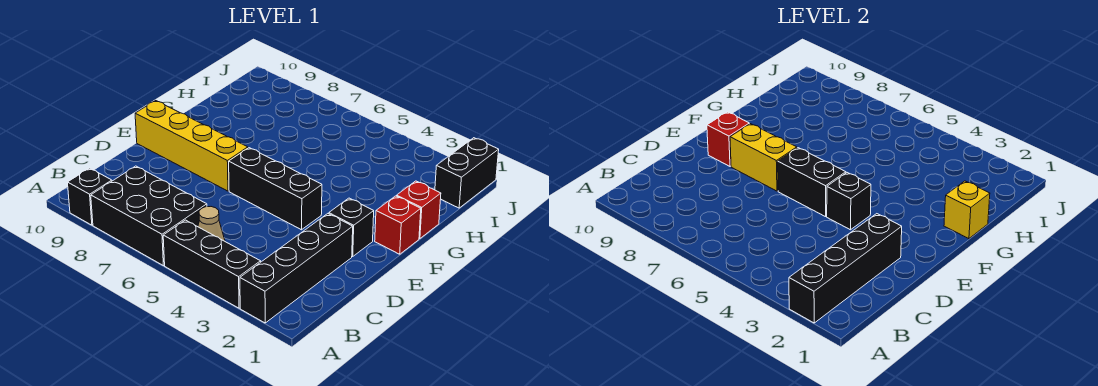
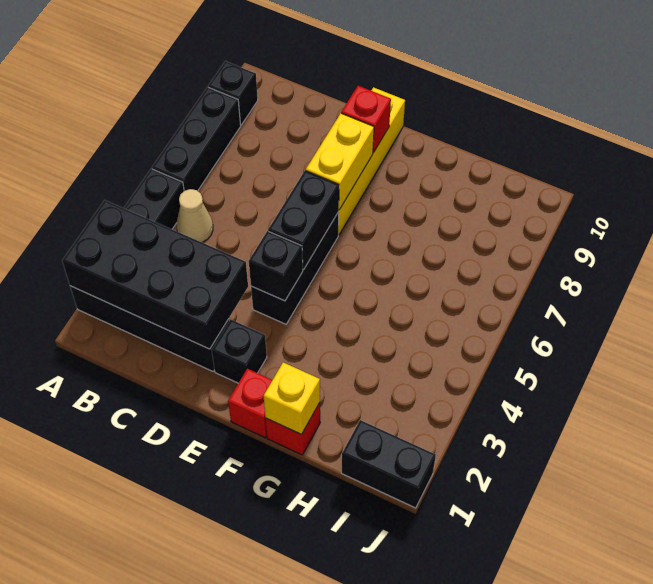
black brick A2:D2 level 2 -> black brick A2:D3 level 2
black brick A6:B8 level 1 -> black brick A6:A8 level 1

